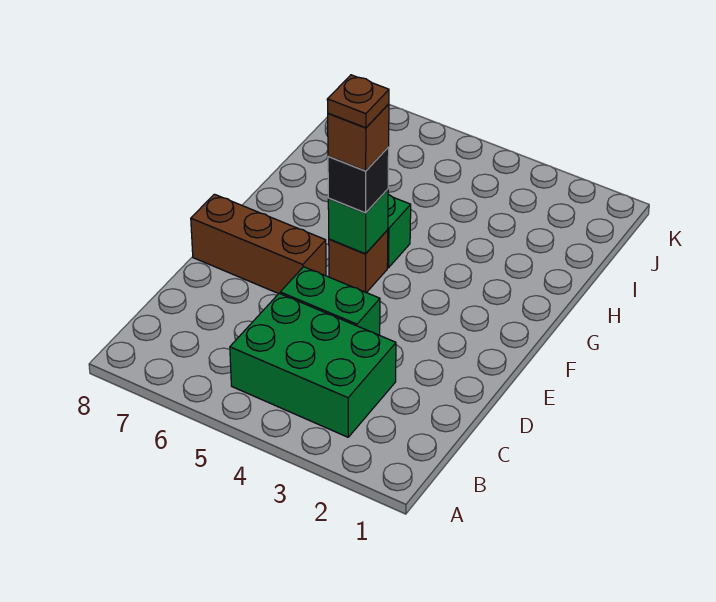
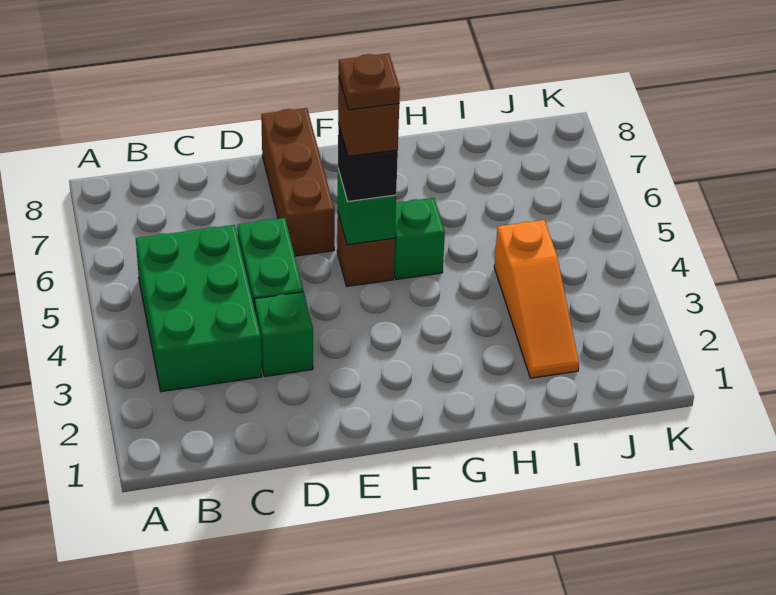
none -> green brick D3 level 1
none -> orange slope I2:I4 level 1 top 4

